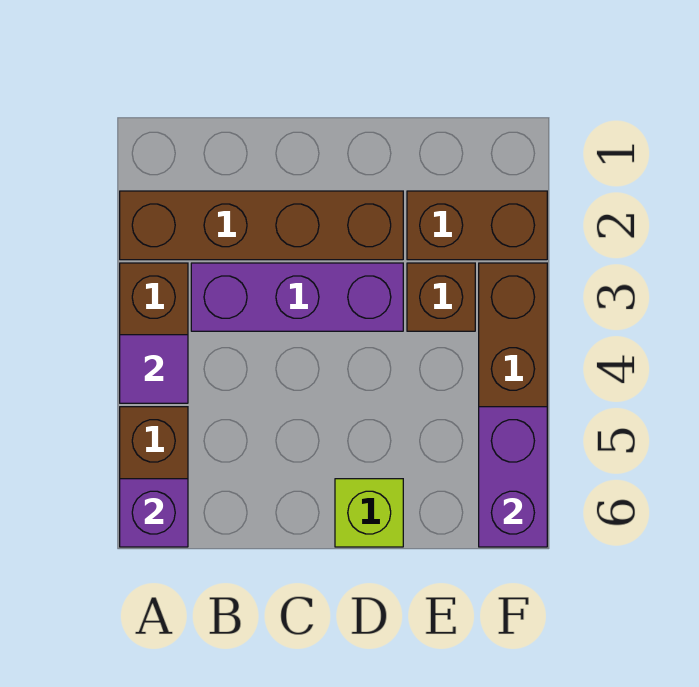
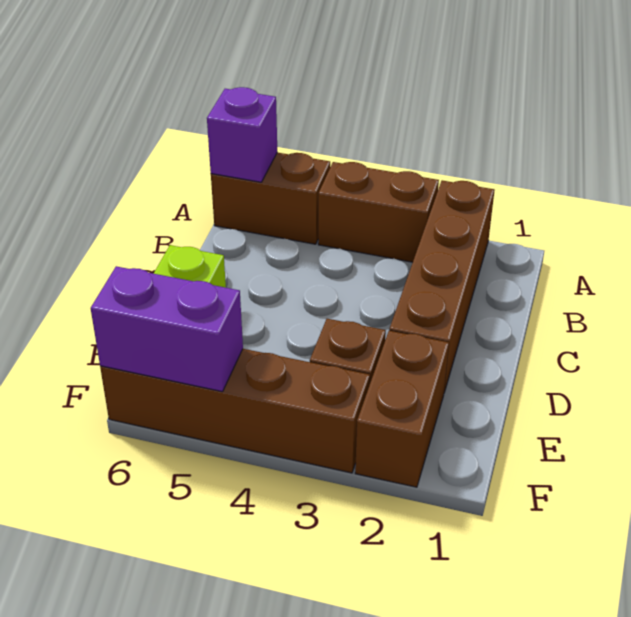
purple tile A4 level 2 -> none
purple brick B3:D3 level 1 -> none

